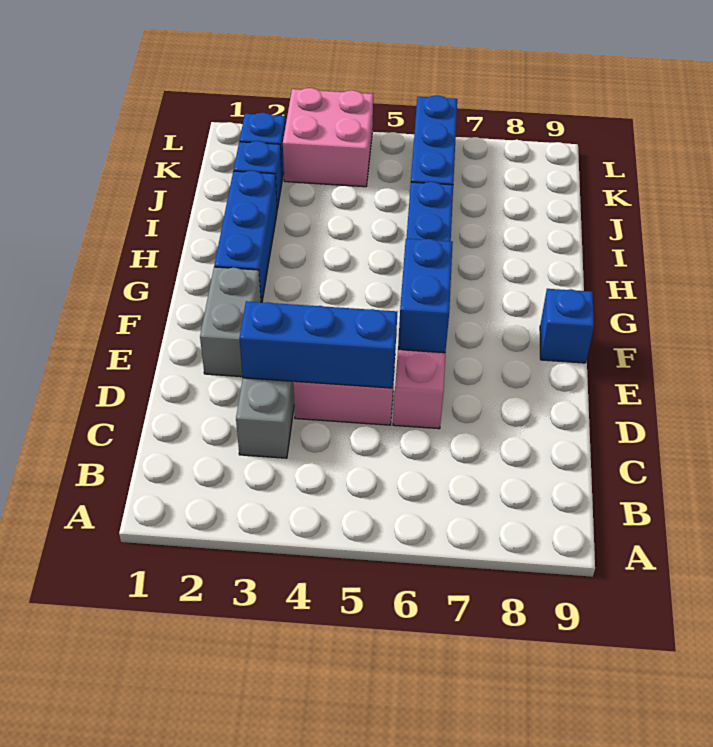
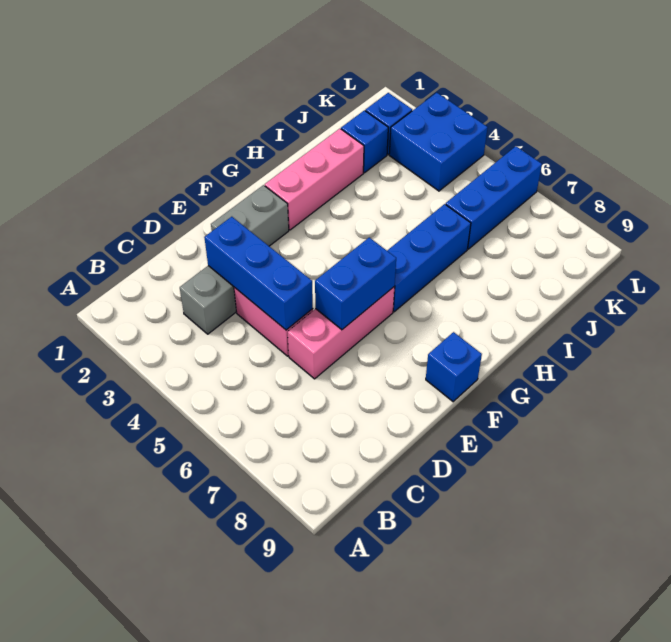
blue brick G2:I2 level 1 -> pink brick G2:I2 level 1
pink brick K3:L4 level 1 -> blue brick K3:L4 level 1

